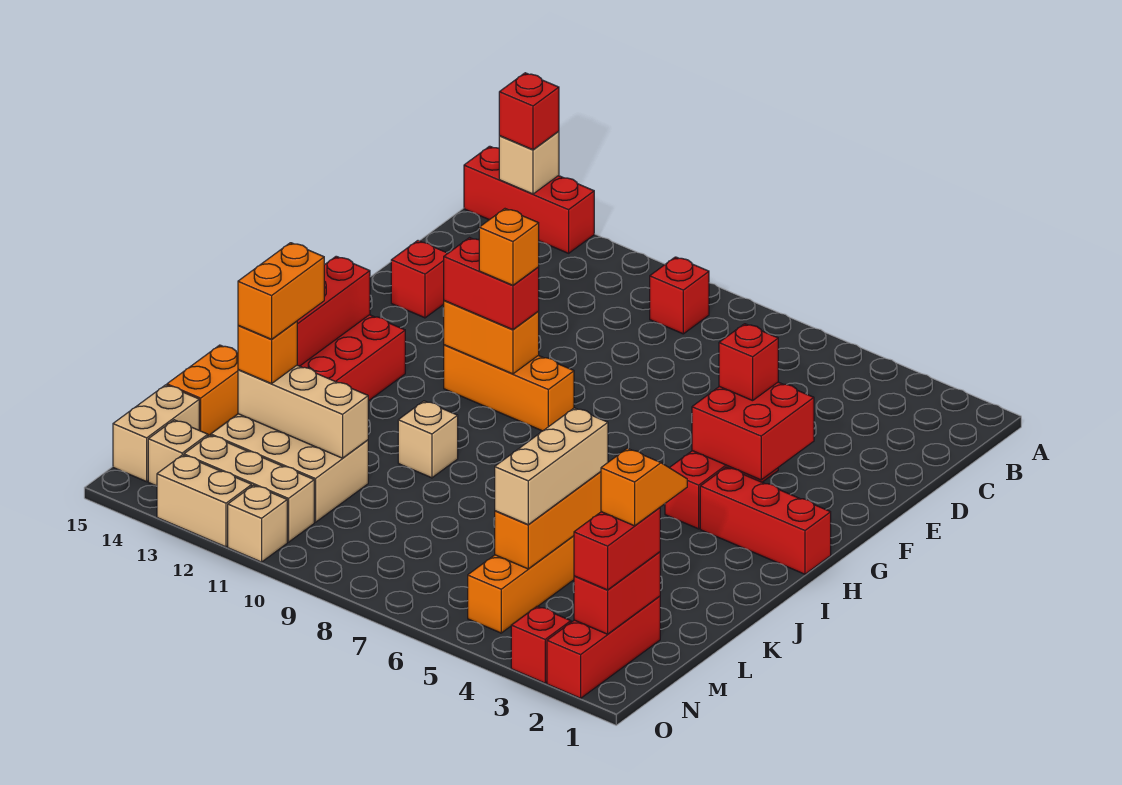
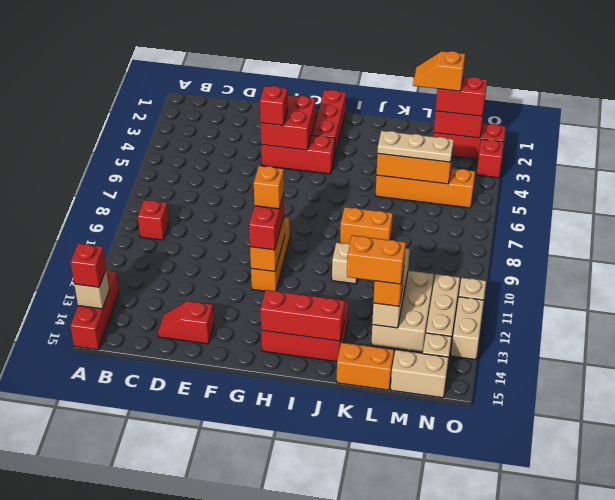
none -> orange brick J8:K8 level 1
tan brick K5:M5 level 3 -> tan plate K5:M5 level 3

